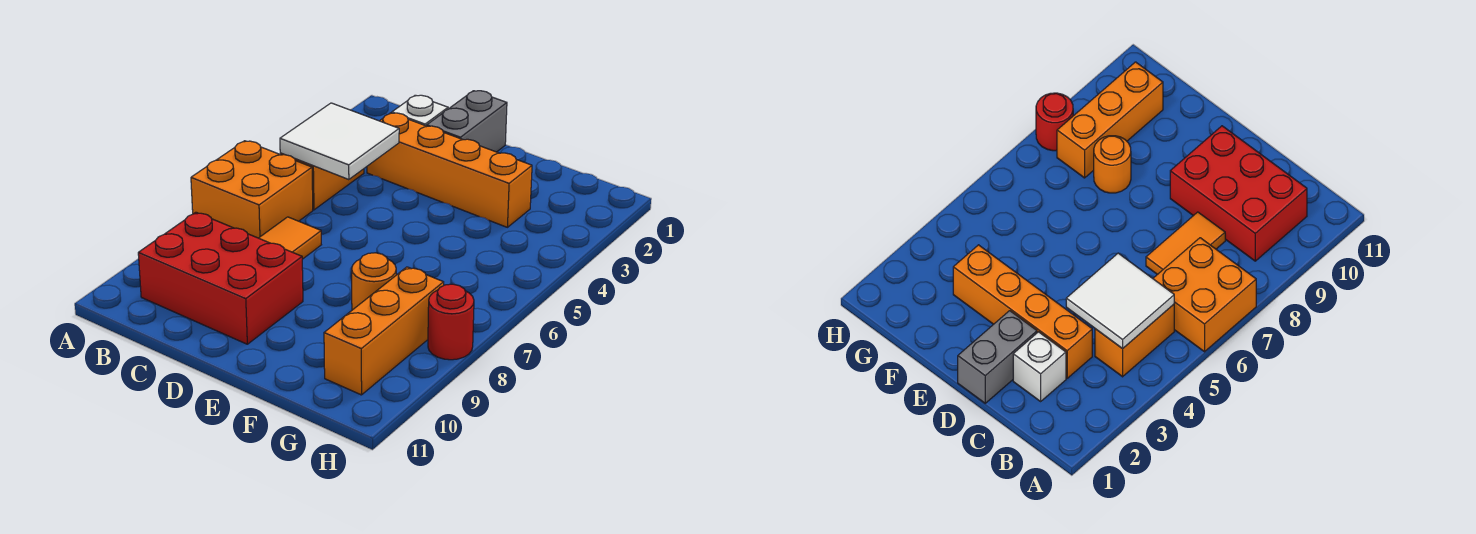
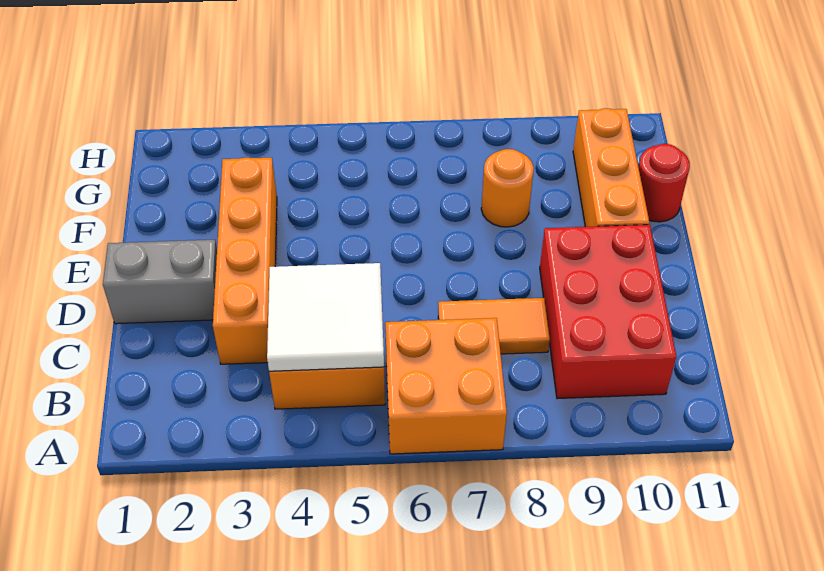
white brick C2 level 1 -> none
orange brick G8:G10 level 1 -> orange brick E10:G10 level 1
red round brick H8 level 1 -> red round brick F11 level 1

